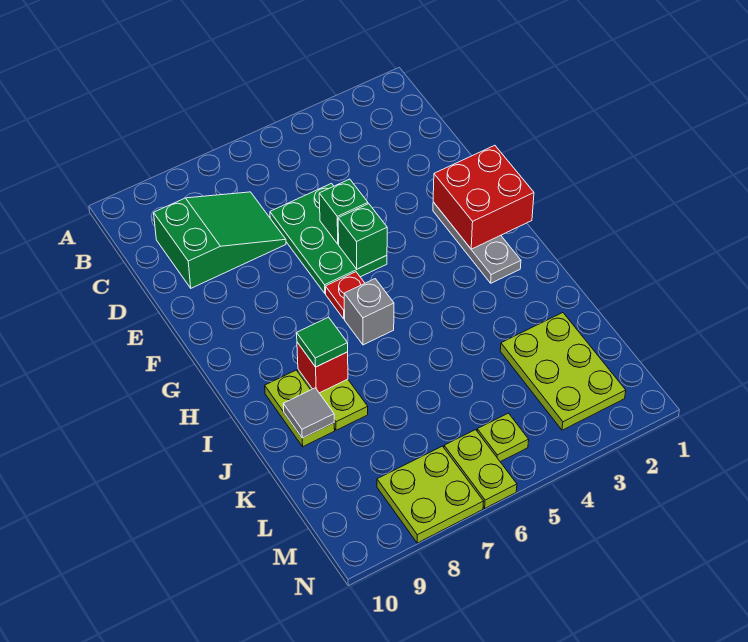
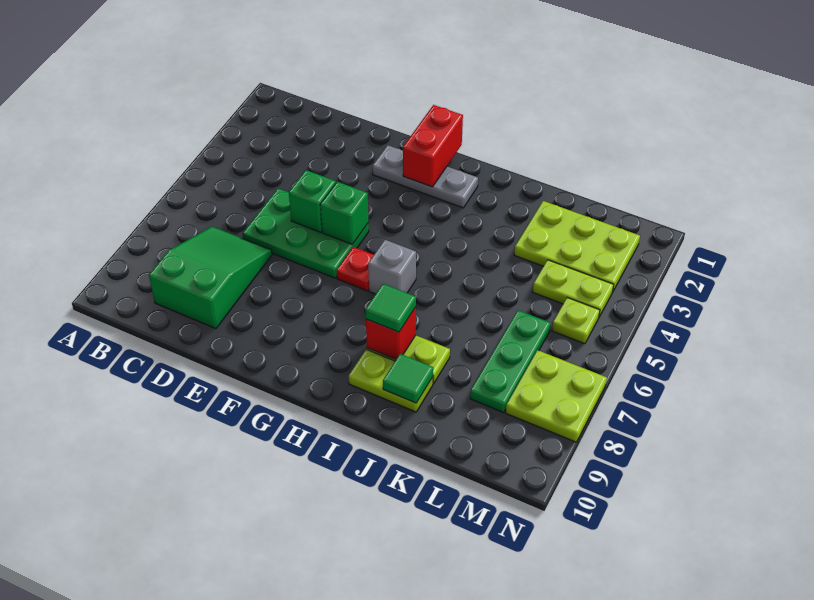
red brick F1:G2 level 2 -> red brick G1:G2 level 2
grey tile J9 level 2 -> green tile J9 level 2
none -> green plate L6:L8 level 1
lime plate M6:N6 level 1 -> lime plate L4:M4 level 1

